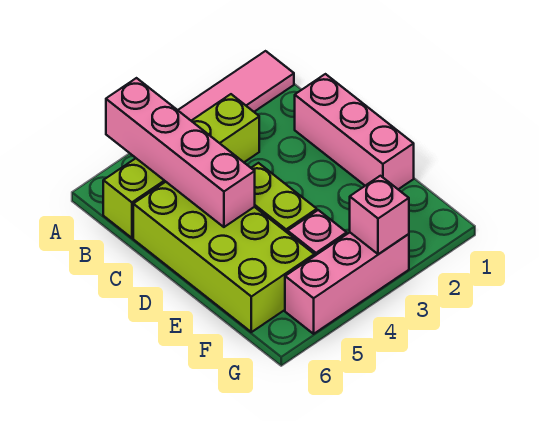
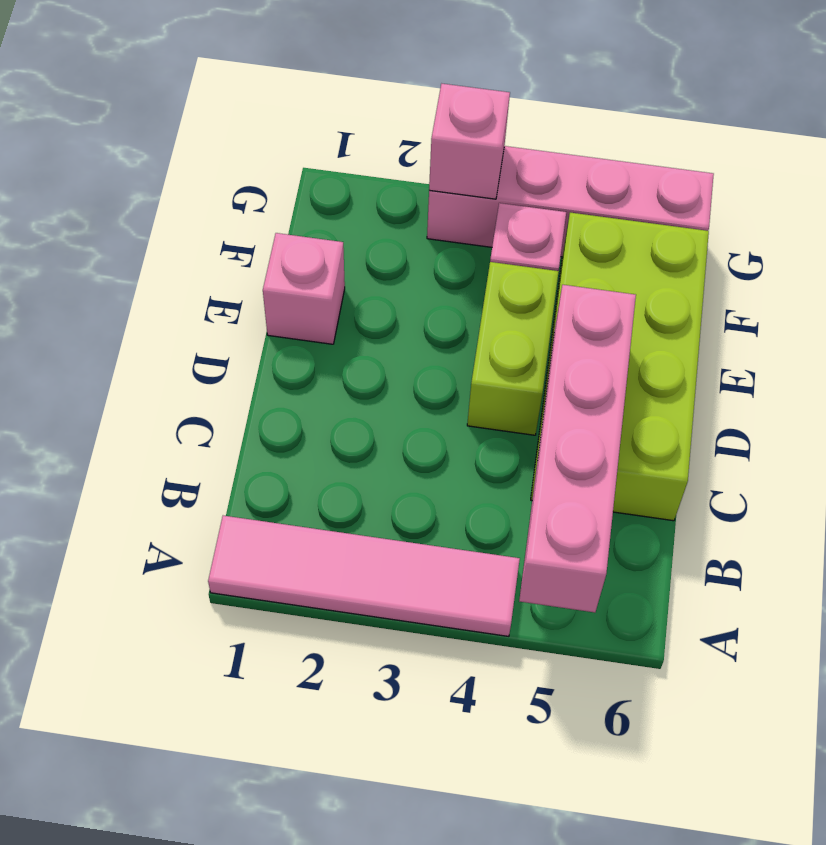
lime brick B3:B6 level 1 -> none
pink brick C1:E1 level 1 -> pink brick E1 level 1
pink brick G3:G5 level 1 -> pink brick G3:G6 level 1

